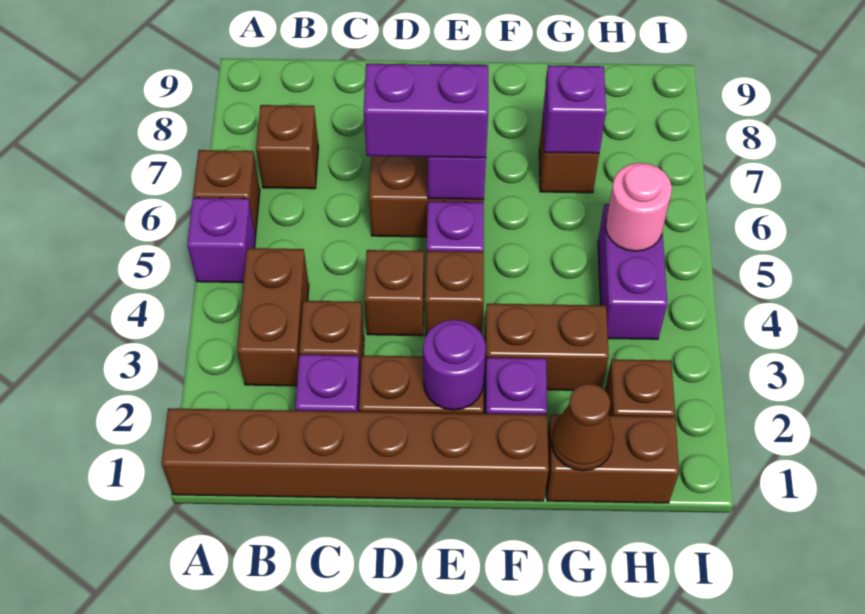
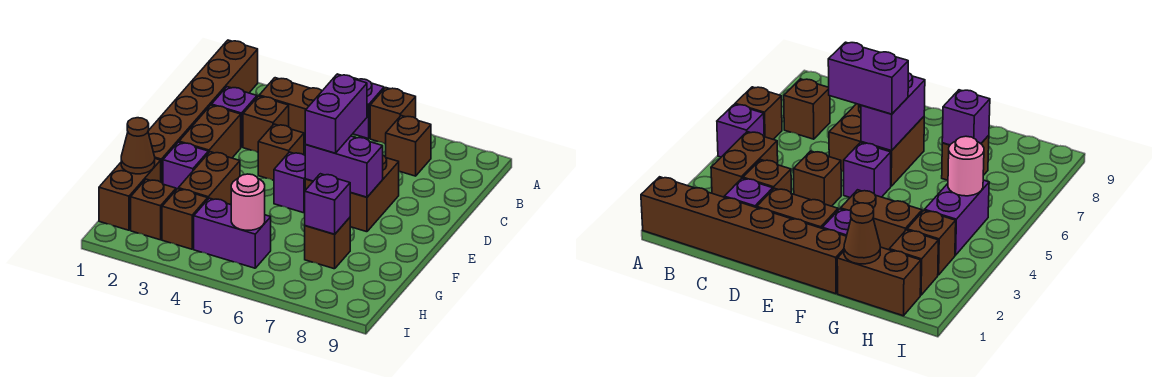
purple round brick E2 level 2 -> none
brown brick E4 level 1 -> brown brick H3 level 1

